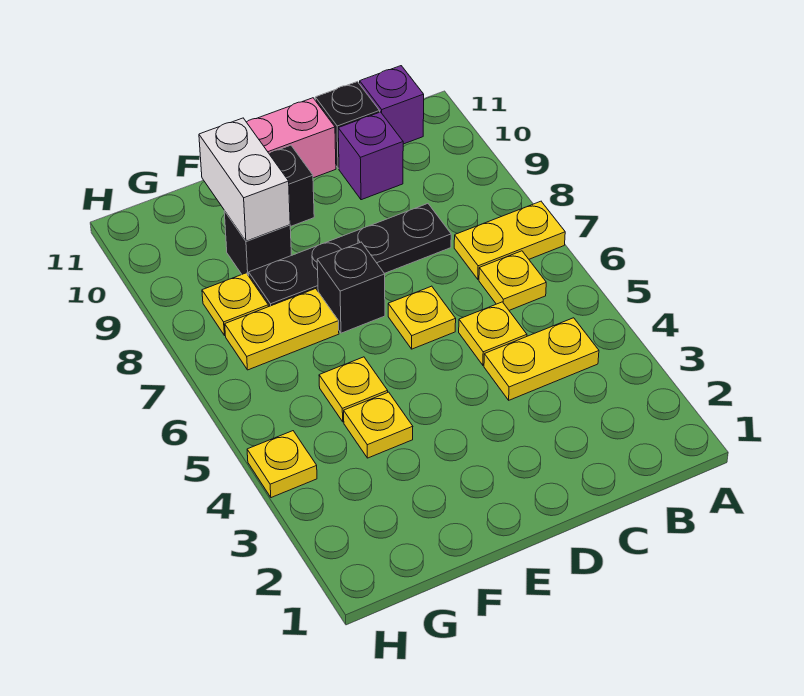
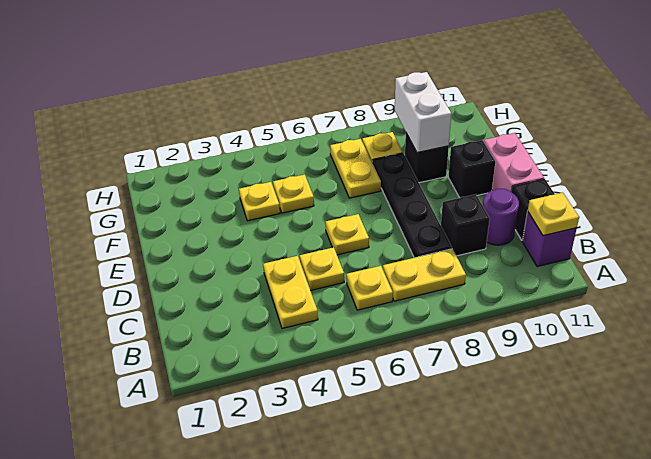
yellow plate A7:B7 level 1 -> yellow plate B7:B8 level 1
purple brick C10 level 1 -> purple round brick C10 level 1
black brick E7 level 1 -> black brick C9 level 1
white brick F9:F10 level 2 -> white brick F9:G9 level 2
yellow plate H4 level 1 -> yellow plate B11 level 2

